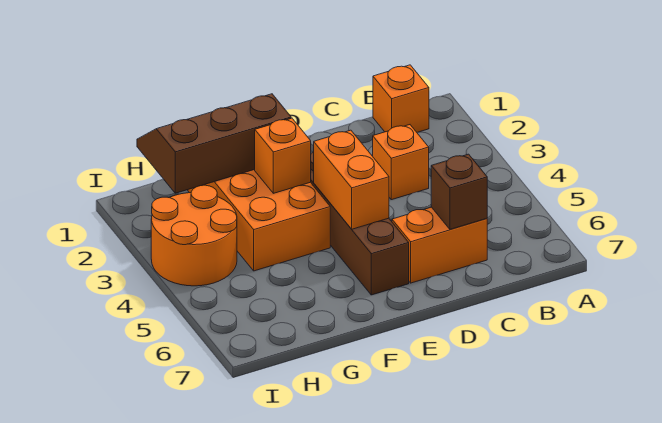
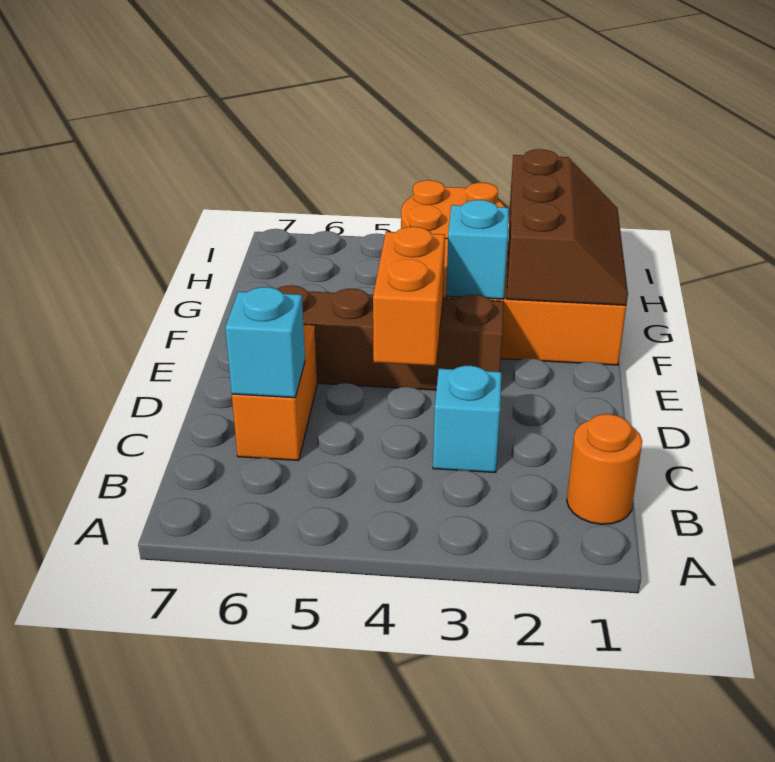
orange brick B1 level 1 -> orange round brick B1 level 1
orange brick C3 level 1 -> cyan brick C3 level 1
brown brick C6 level 2 -> cyan brick C6 level 2
orange brick E4:E5 level 2 -> orange brick D4:E4 level 2
orange brick F3 level 2 -> cyan brick F3 level 2

